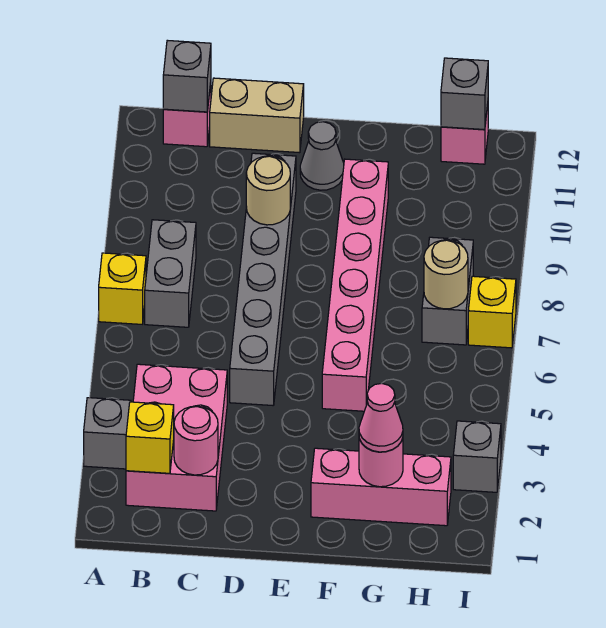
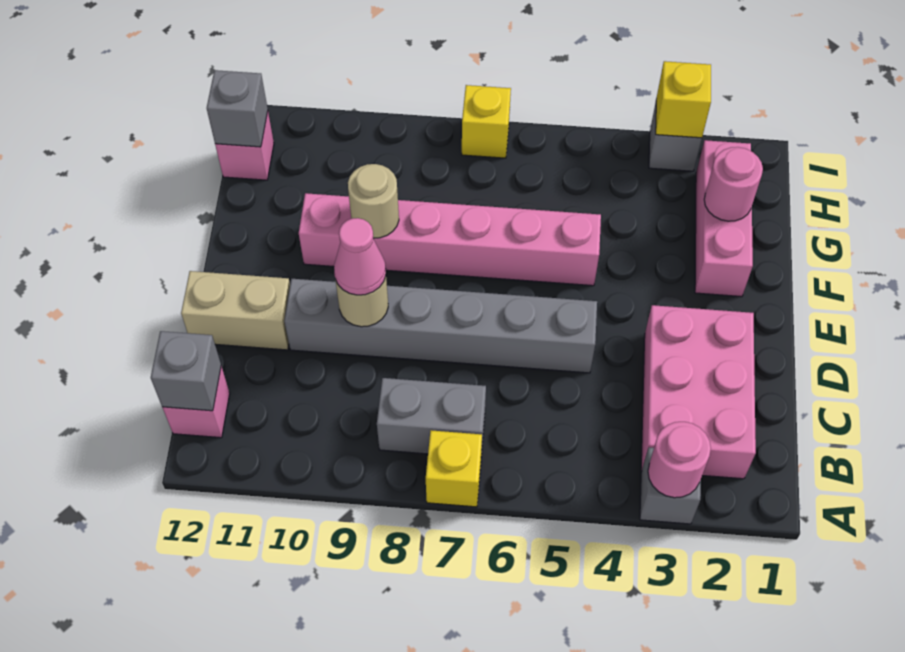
pink brick B2:C4 level 1 -> pink brick B2:D3 level 1
yellow brick B2 level 2 -> yellow brick I3 level 2
pink round brick C2 level 2 -> pink round brick A3 level 2
tan brick C12:D12 level 1 -> tan brick D11:D12 level 1
grey cone E11 level 1 -> none
pink cone G2 level 3 -> pink cone D9 level 3
grey brick H7:H8 level 1 -> none
tan round brick H7 level 2 -> tan round brick F9 level 2

